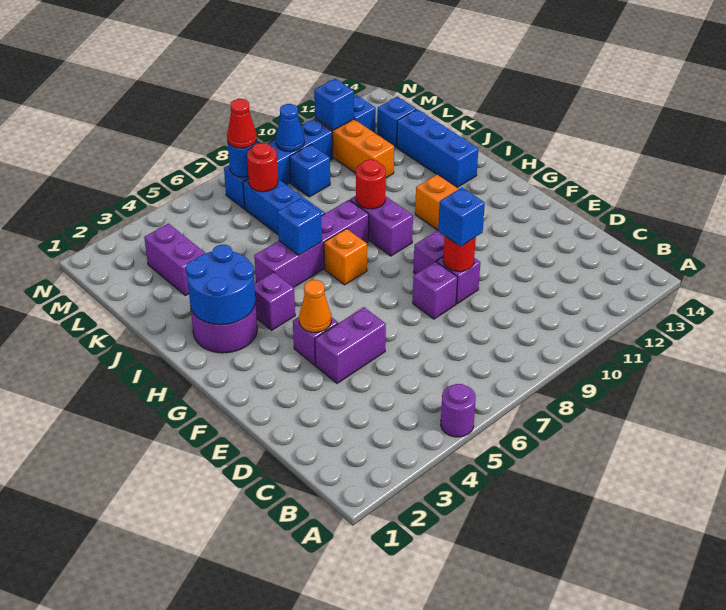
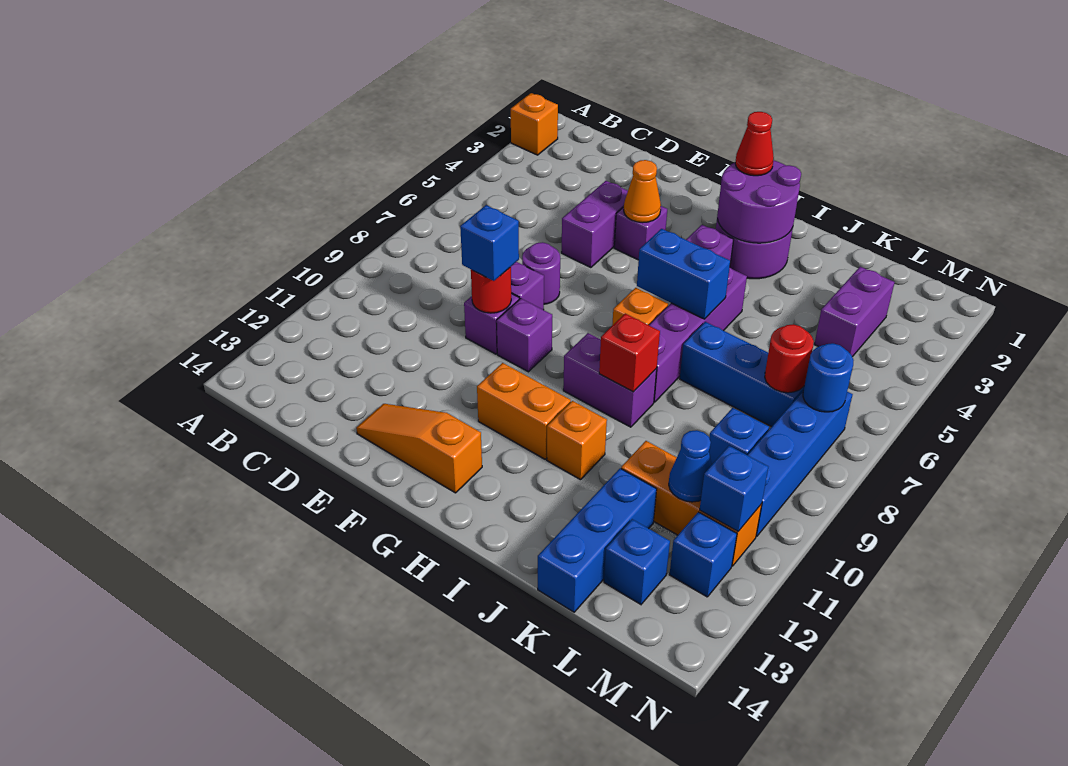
none -> orange brick A2 level 1
purple round brick A5 level 1 -> purple round brick E7 level 1
none -> orange slope E13:G13 level 1 top G
blue round brick H2:I3 level 2 -> purple round brick H2:I3 level 2
blue brick I6 level 2 -> blue brick H6:I6 level 2
red round brick I9 level 2 -> red brick I9 level 2
none -> orange brick I11 level 1
blue brick I13:K13 level 1 -> blue brick K12:K14 level 1
purple brick K3:L3 level 1 -> purple brick L3:L4 level 1
red cone M7 level 3 -> red cone H2 level 3
blue cone M9 level 2 -> blue cone L11 level 2

